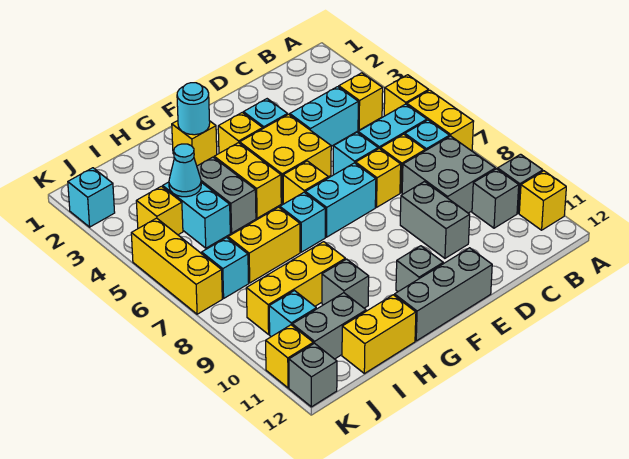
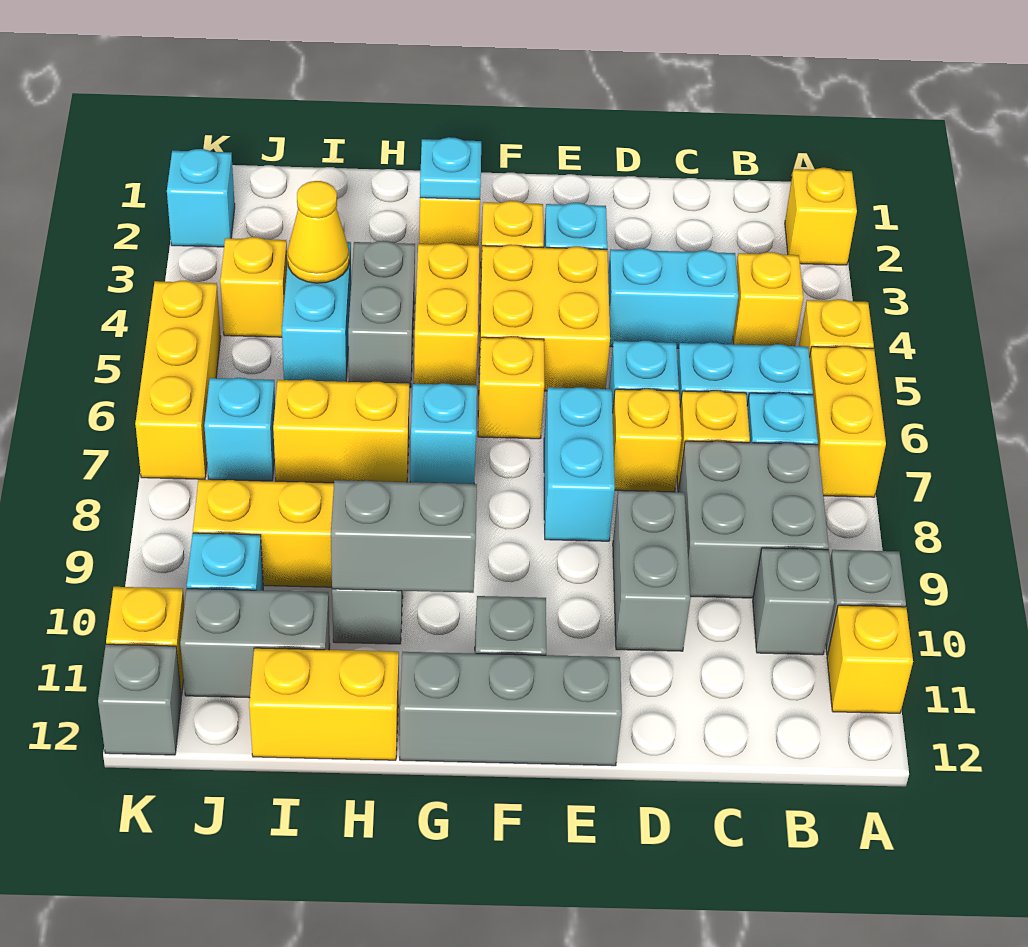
none -> yellow brick A2 level 1
cyan brick E7:F7 level 1 -> cyan brick E7:E8 level 1
cyan round brick G2 level 2 -> cyan plate G2 level 2
none -> grey brick G10:H10 level 2
cyan cone I4 level 2 -> yellow cone I4 level 2

